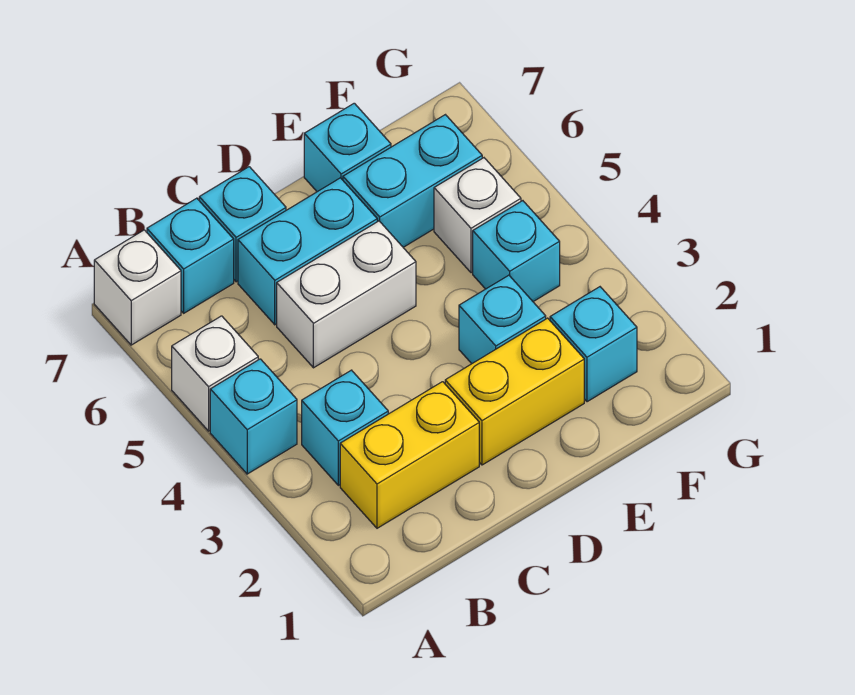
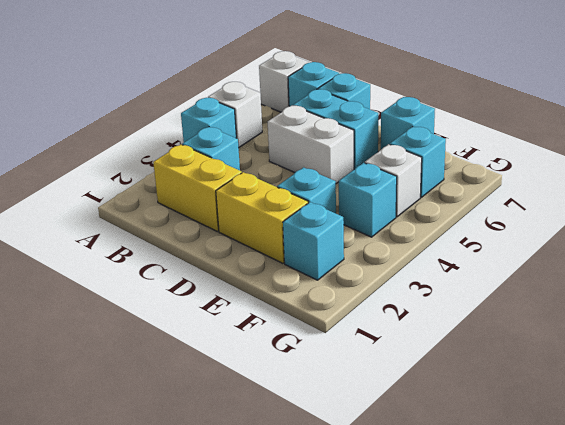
cyan brick E6:F6 level 1 -> cyan brick F6 level 1

